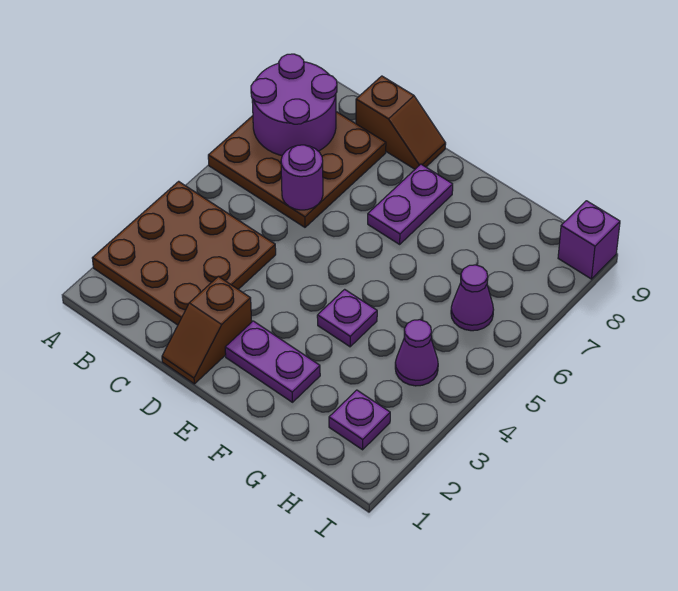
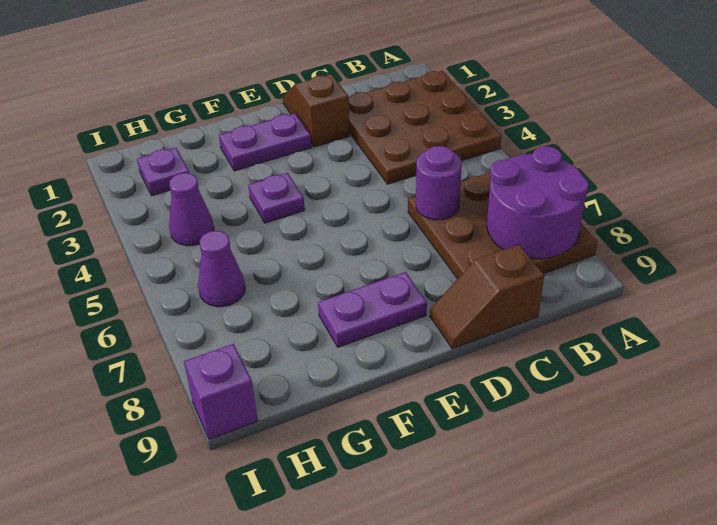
purple plate E7:E8 level 1 -> purple plate E8:F8 level 1

